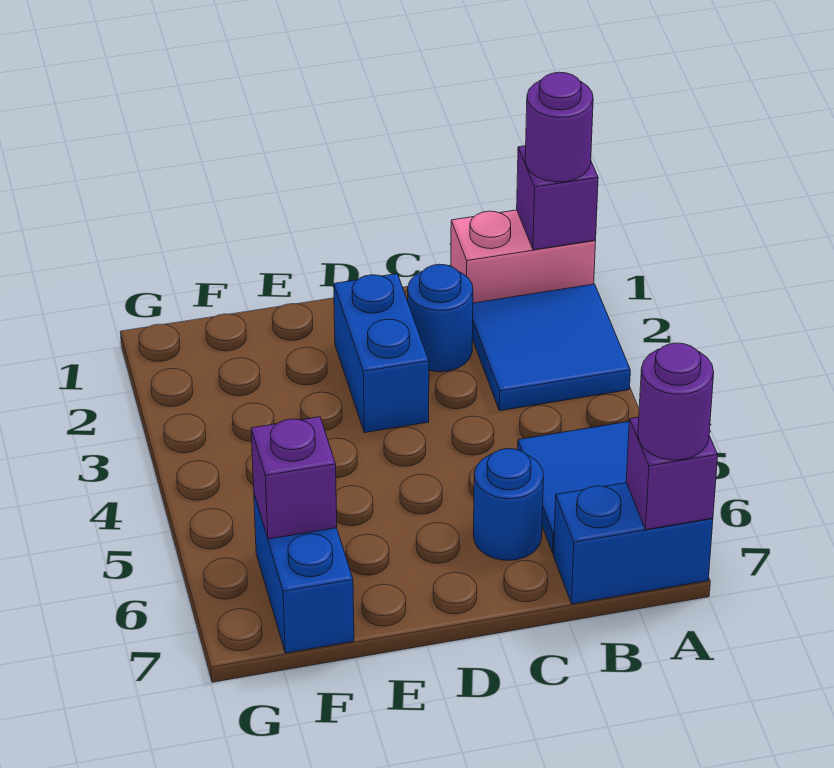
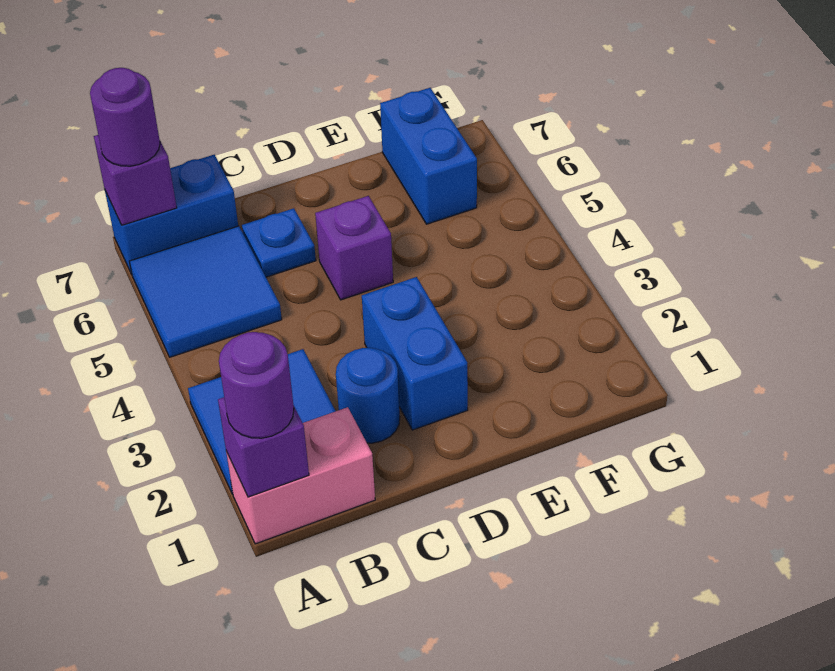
blue round brick C6 level 1 -> blue plate C6 level 1
purple brick F6 level 2 -> purple brick D5 level 1

